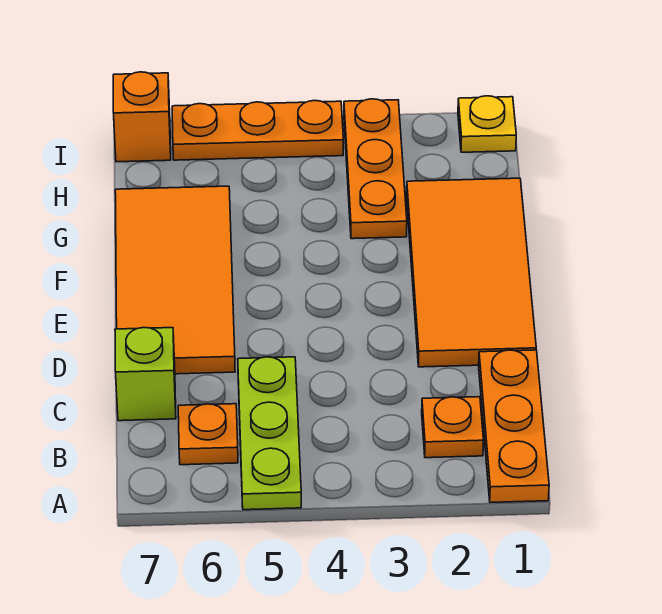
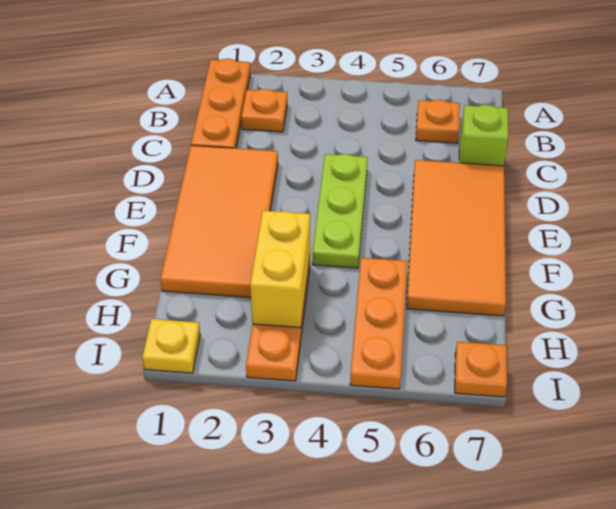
lime plate A5:C5 level 1 -> lime plate D4:F4 level 1
none -> yellow brick G3:H3 level 2
orange plate I4:I6 level 1 -> orange plate G5:I5 level 1
orange brick I7 level 1 -> orange plate I7 level 1

